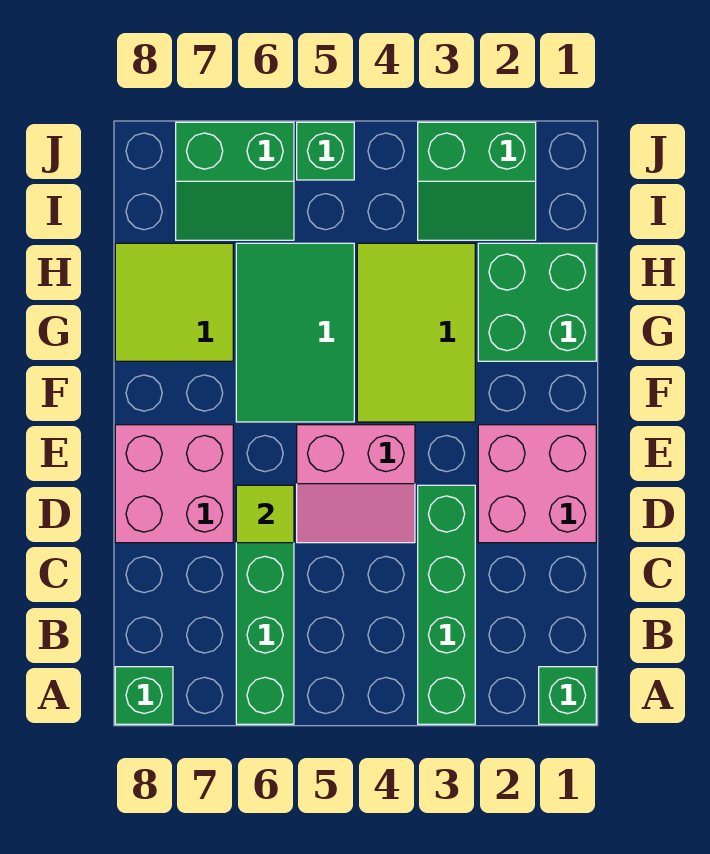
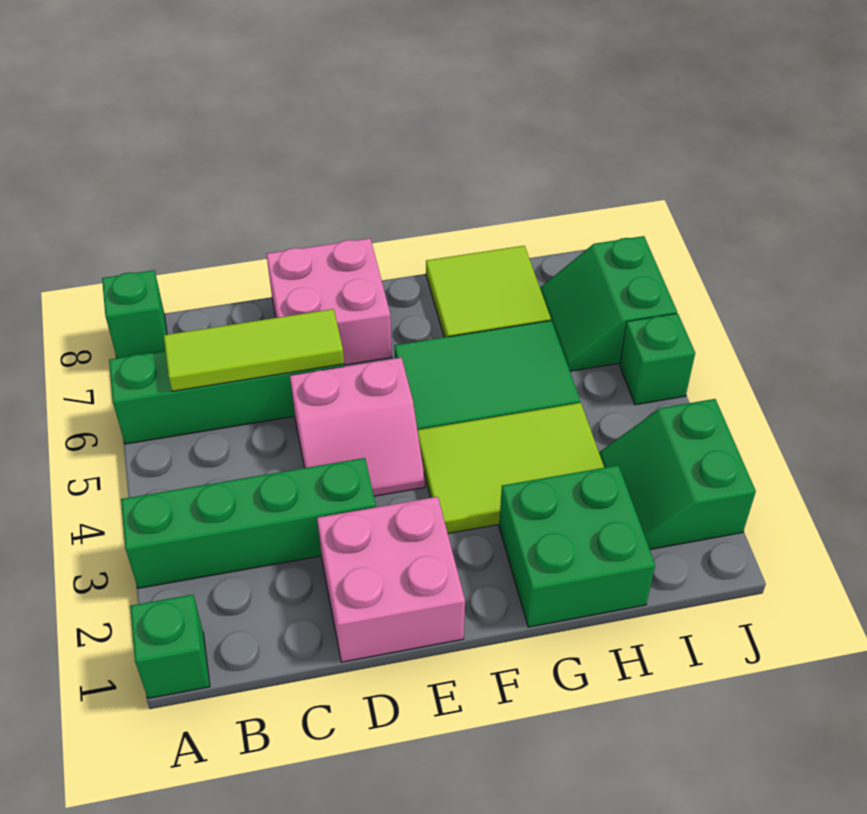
pink slope D4:E5 level 1 top E -> pink slope D4:E5 level 1 top 5
lime tile D6 level 2 -> lime tile B6:D6 level 2

